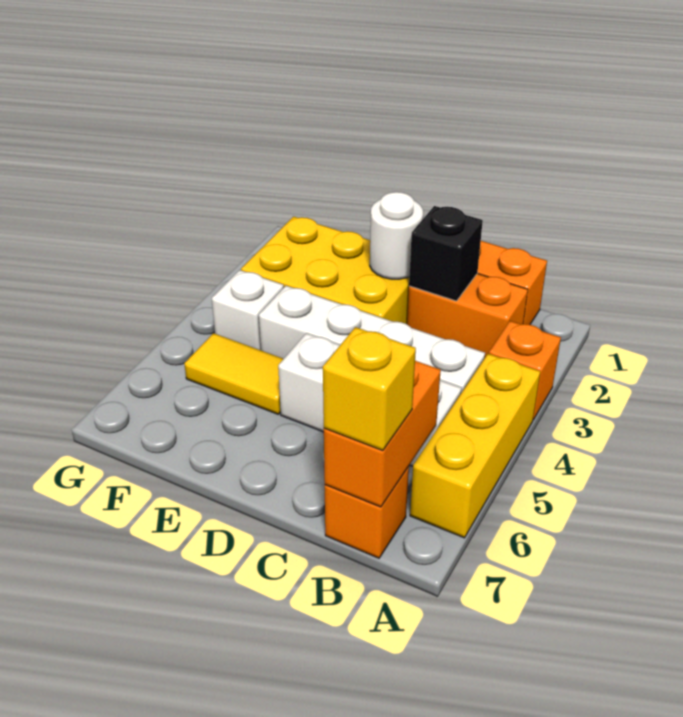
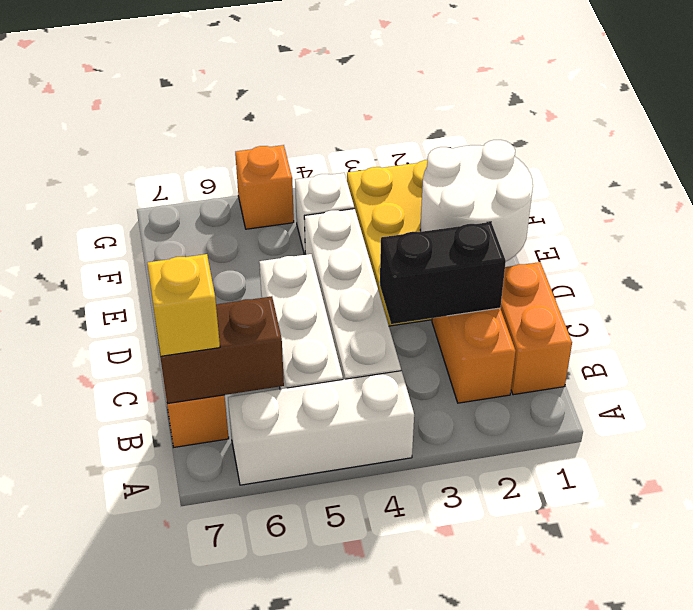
orange brick A3 level 1 -> orange brick G5 level 1
yellow brick A4:A6 level 1 -> white brick A4:A6 level 1
orange brick B6:B7 level 2 -> brown brick B6:B7 level 2
black brick C2 level 2 -> black brick C2:C3 level 2
white round brick D2 level 2 -> white round brick D1:E2 level 2
yellow tile E5:F5 level 1 -> none

